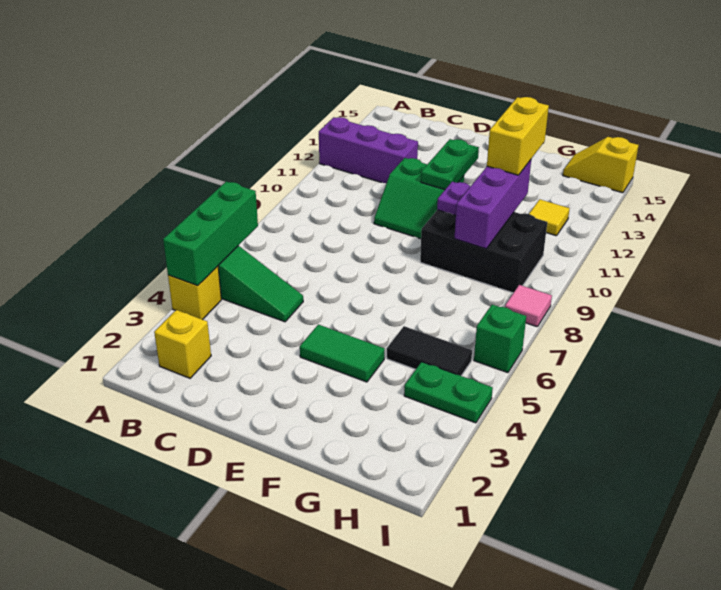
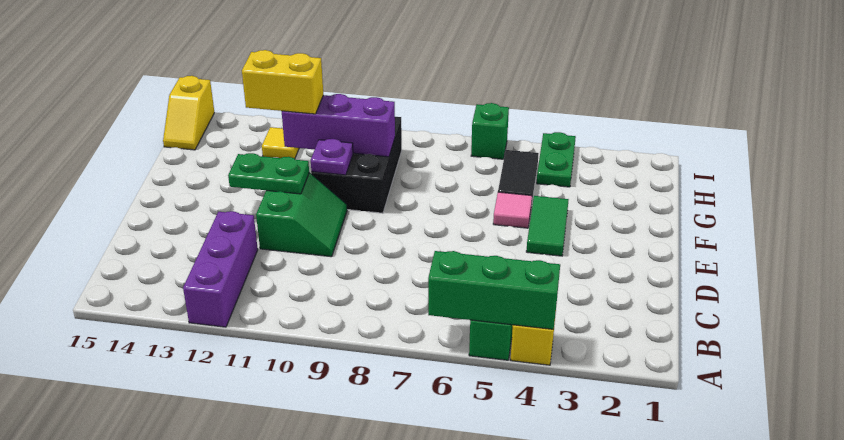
yellow brick B2 level 1 -> none
pink tile I8 level 1 -> pink tile F5 level 1

